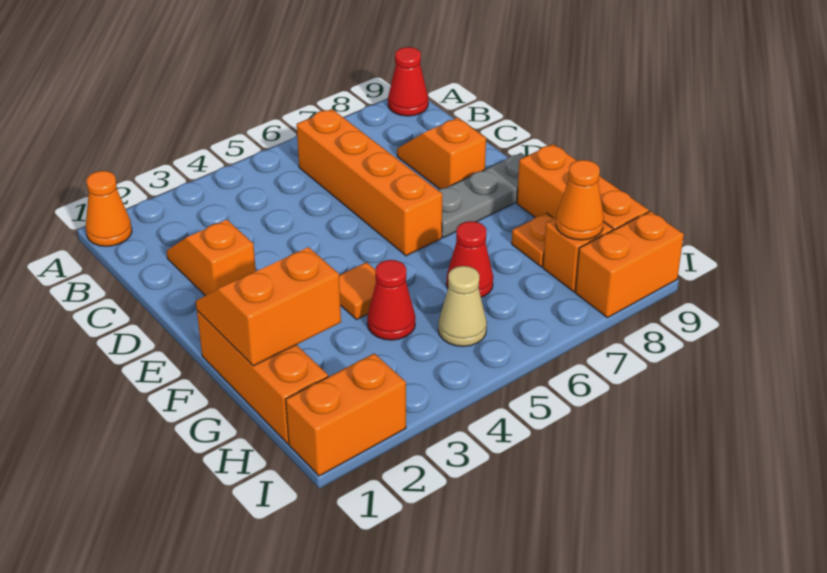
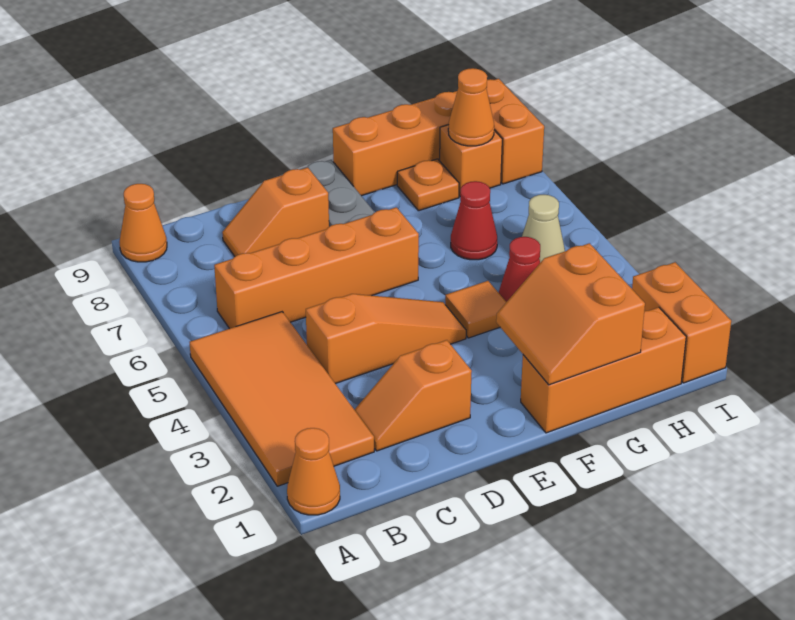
none -> orange tile A2:B5 level 1
red cone A9 level 1 -> orange cone A9 level 1
none -> orange slope C4:E4 level 1 top C

